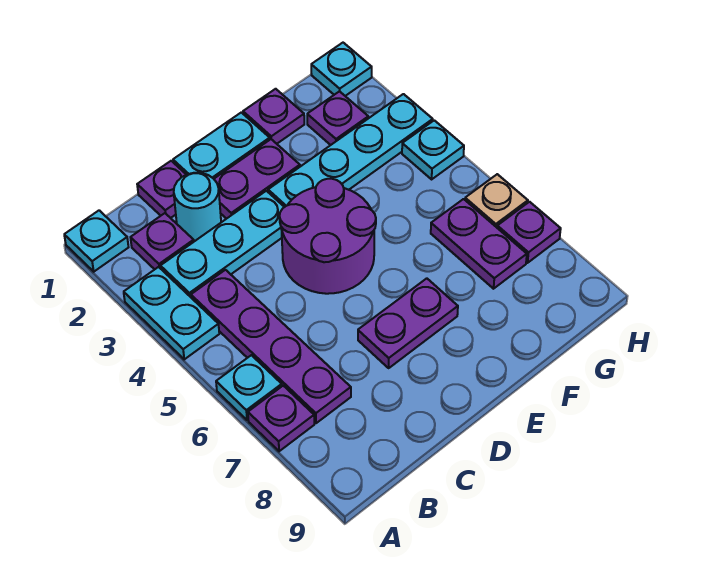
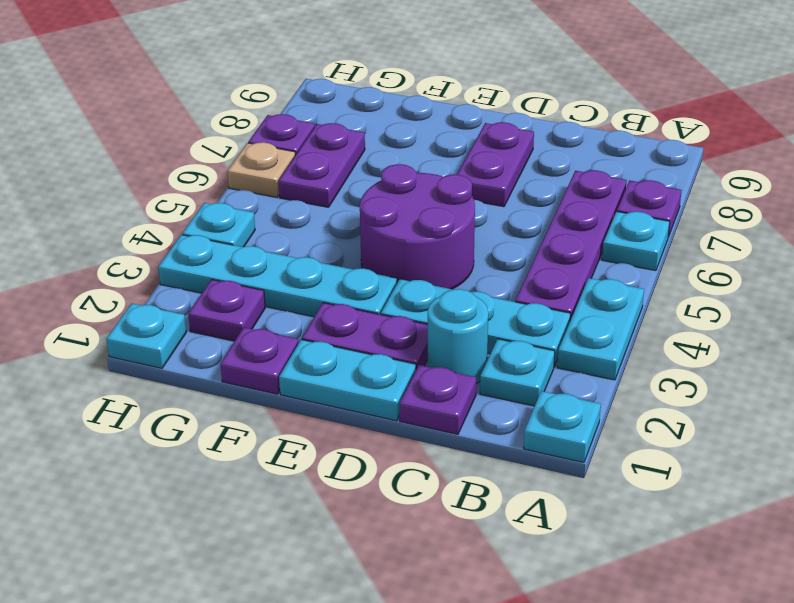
purple plate B2 level 1 -> cyan plate B2 level 1
purple plate D7:E7 level 1 -> purple plate D7:D8 level 1

